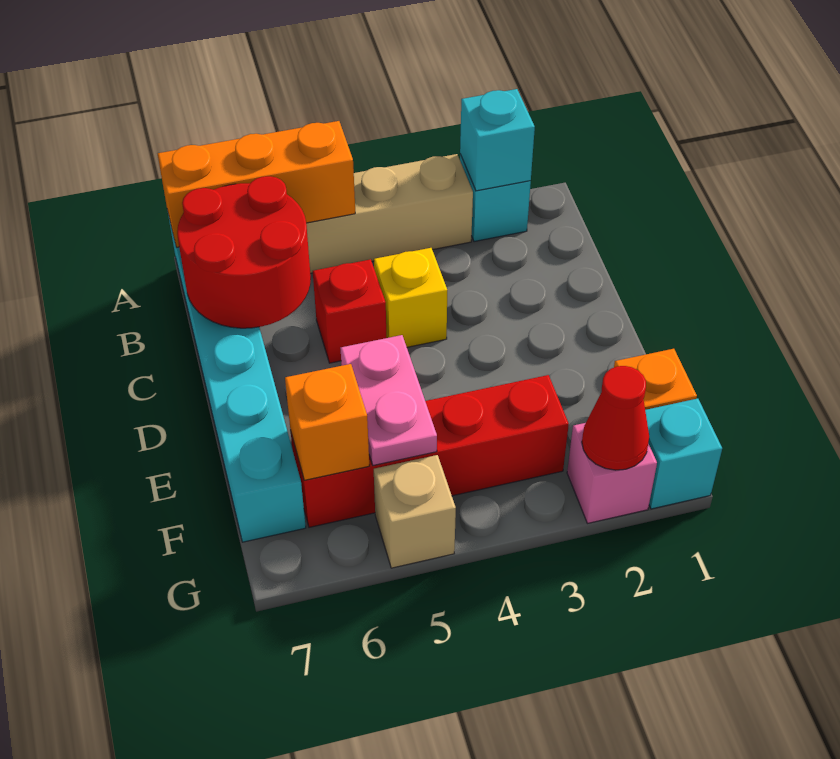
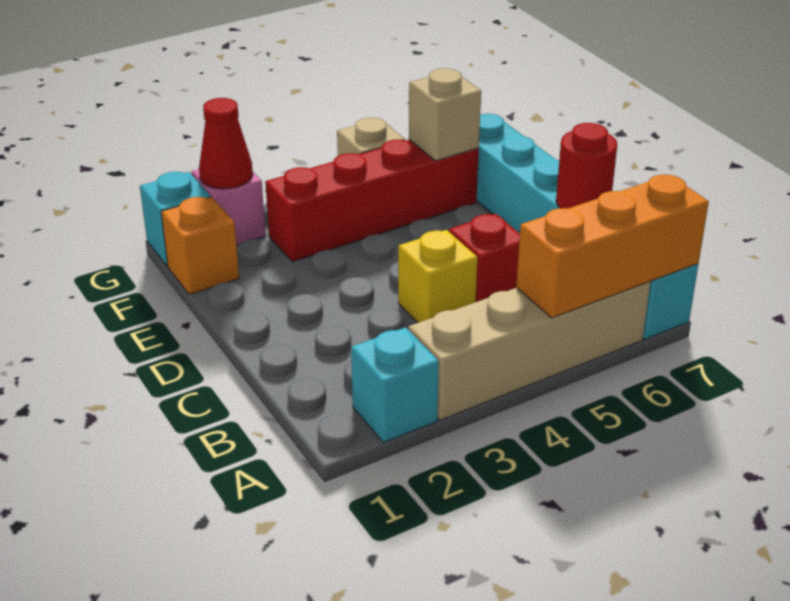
cyan brick A2 level 2 -> none
red round brick B6:C7 level 2 -> red round brick C7 level 2
pink plate E5:F5 level 2 -> none
orange brick F6 level 2 -> tan brick F6 level 2

